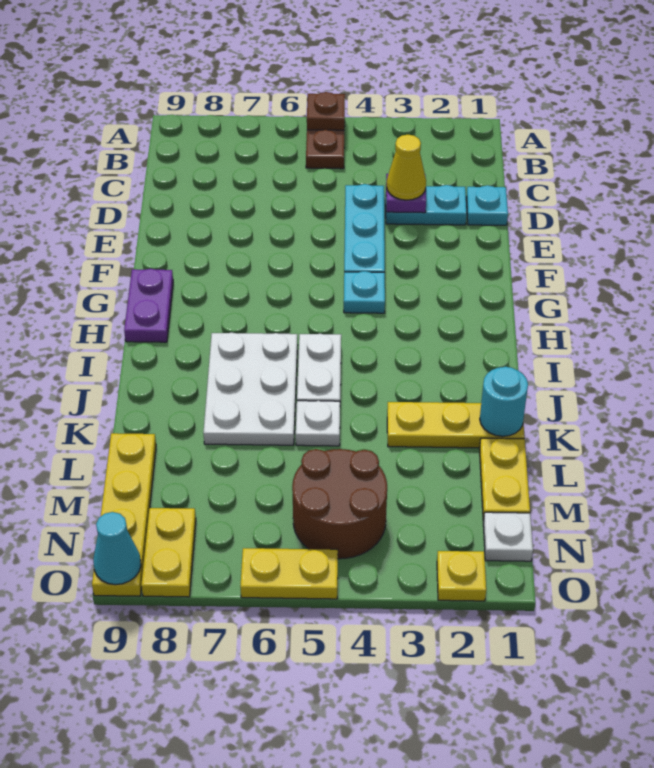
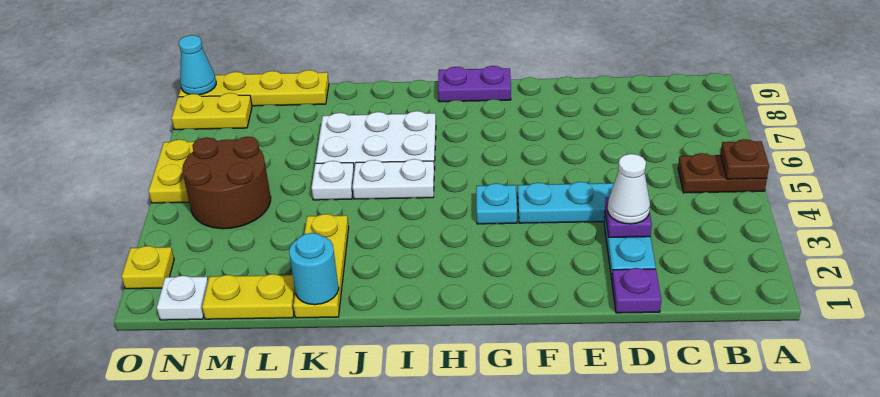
cyan plate D1 level 1 -> purple plate D1 level 1
yellow cone D3 level 3 -> white cone D3 level 3

